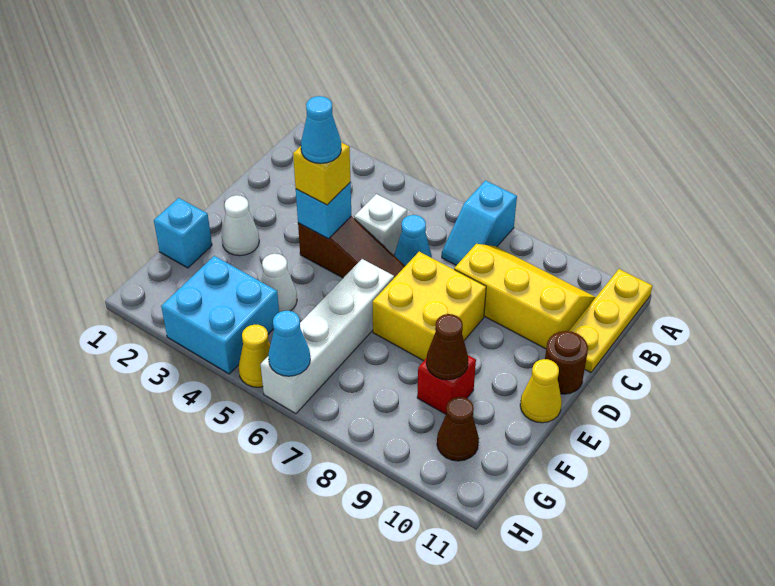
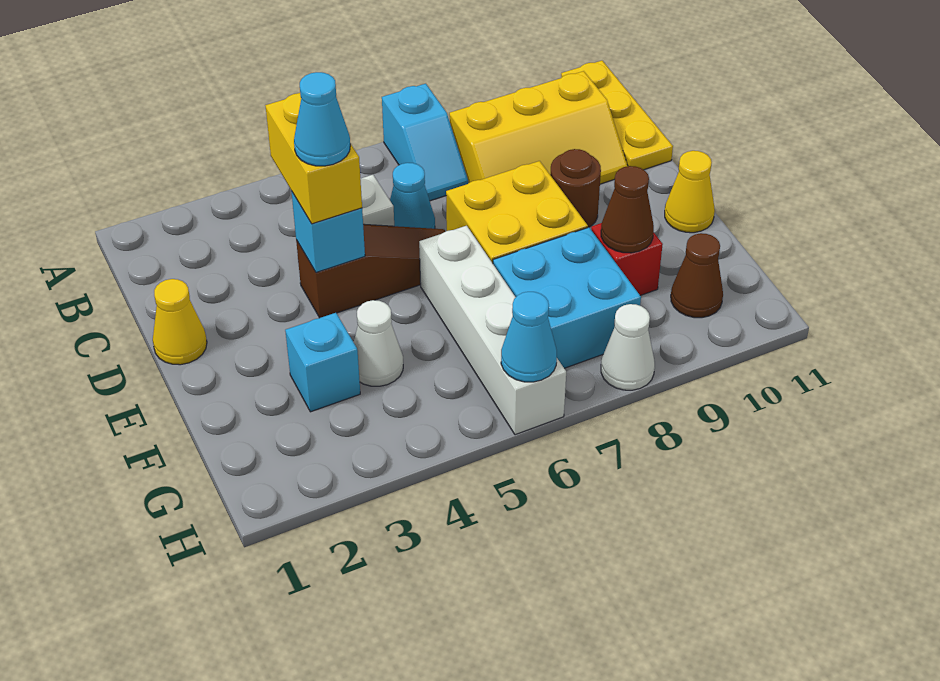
yellow slope B8:C10 level 1 top C -> yellow slope B8:C10 level 1 top B
yellow brick D4 level 3 -> yellow brick C4:D4 level 3
brown round brick D11 level 1 -> brown round brick D9 level 1
white cone E2 level 1 -> white cone H8 level 1
cyan brick F1 level 1 -> cyan brick F3 level 1
cyan brick G3:H4 level 1 -> cyan brick F7:G8 level 1
yellow cone H5 level 1 -> yellow cone D1 level 1

